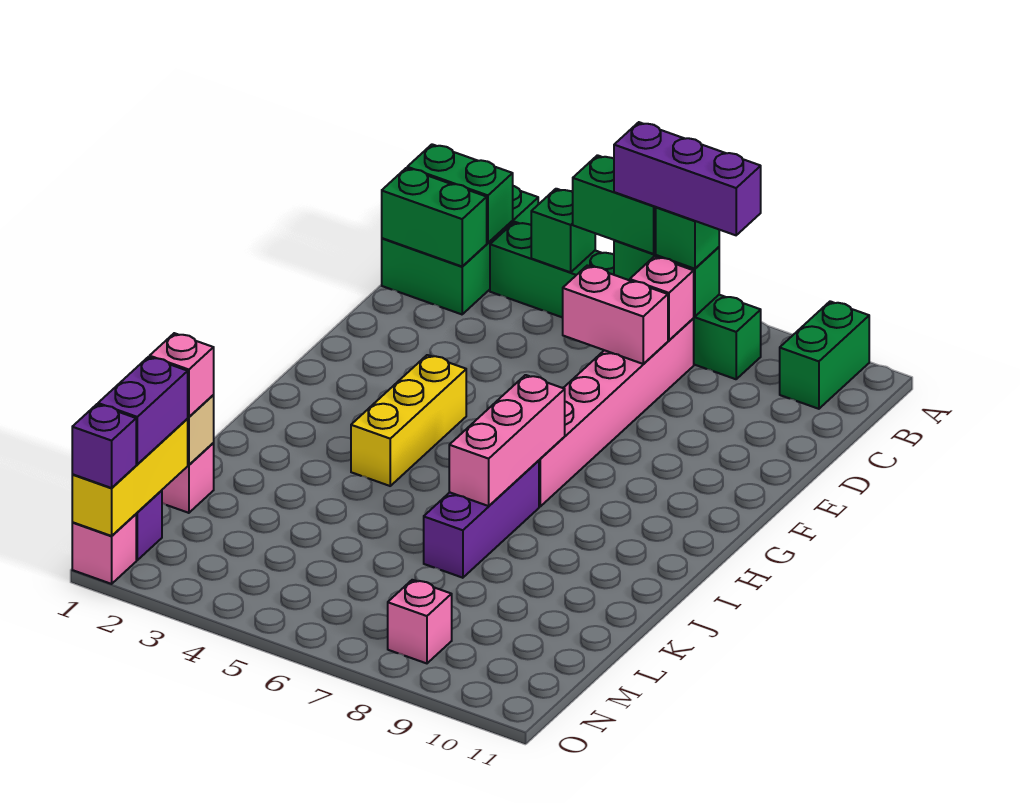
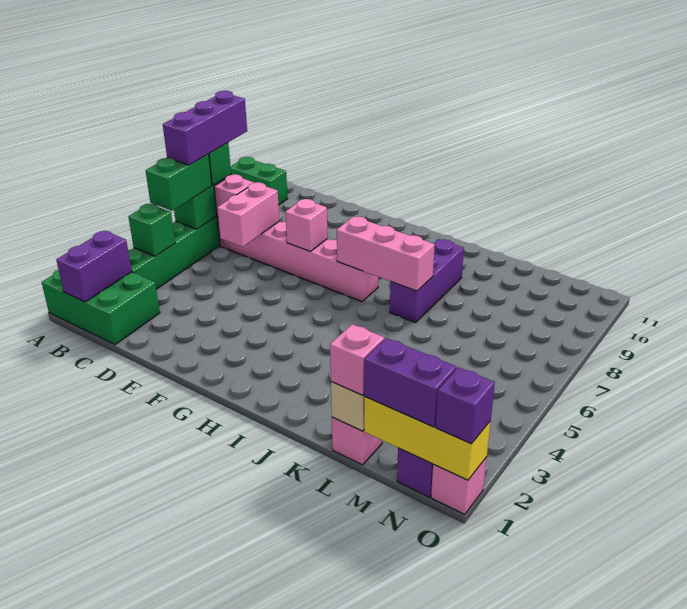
green brick B1:B2 level 2 -> purple brick B1:B2 level 2
green brick C1:C2 level 2 -> none
yellow brick G4:I4 level 1 -> none
purple brick I7:K7 level 1 -> purple brick J7:J9 level 1
pink brick N8 level 1 -> pink brick F7 level 2

